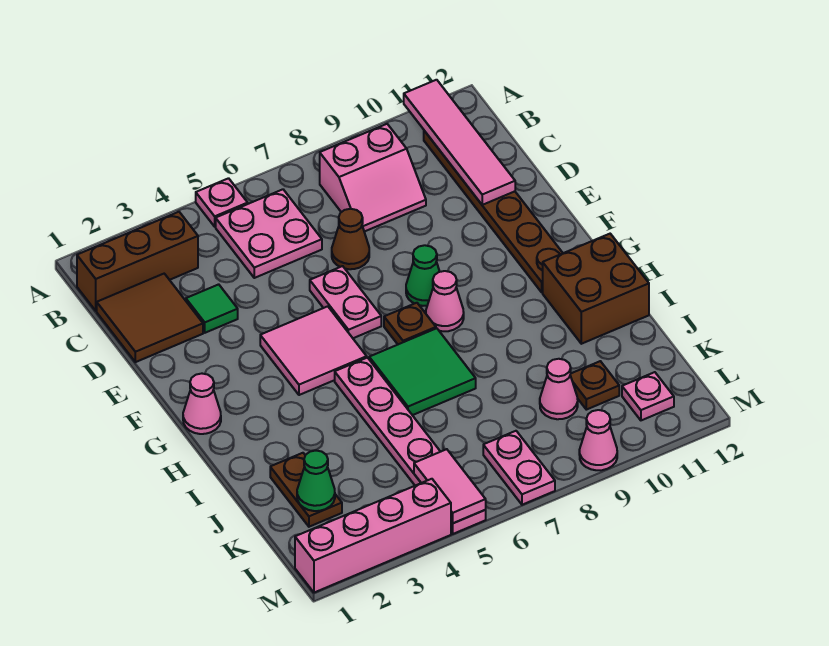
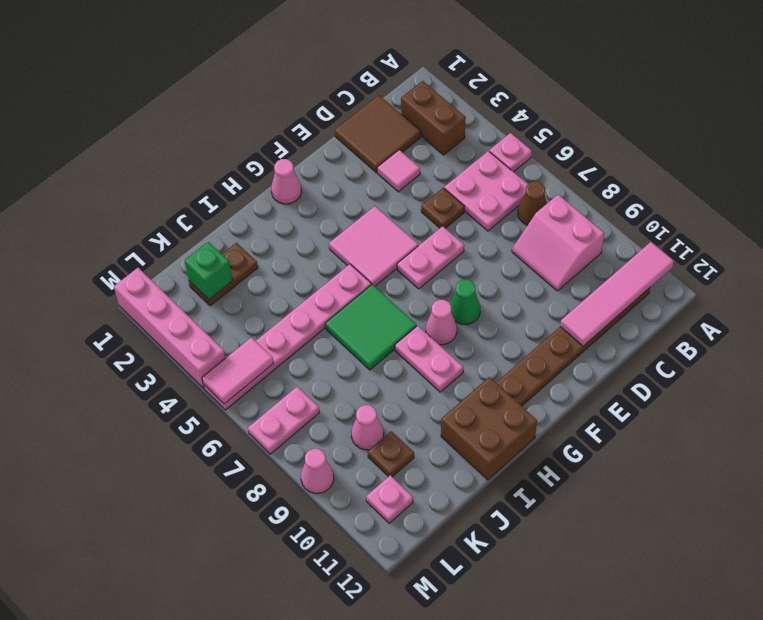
brown brick B1:B3 level 1 -> brown brick B2:B3 level 1
green tile D3 level 1 -> pink tile D3 level 1
brown cone D7 level 1 -> brown cone B7 level 1
brown plate G7 level 1 -> brown plate D5 level 1
none -> pink plate H8:H9 level 1
green cone K2 level 2 -> green brick K2 level 2

